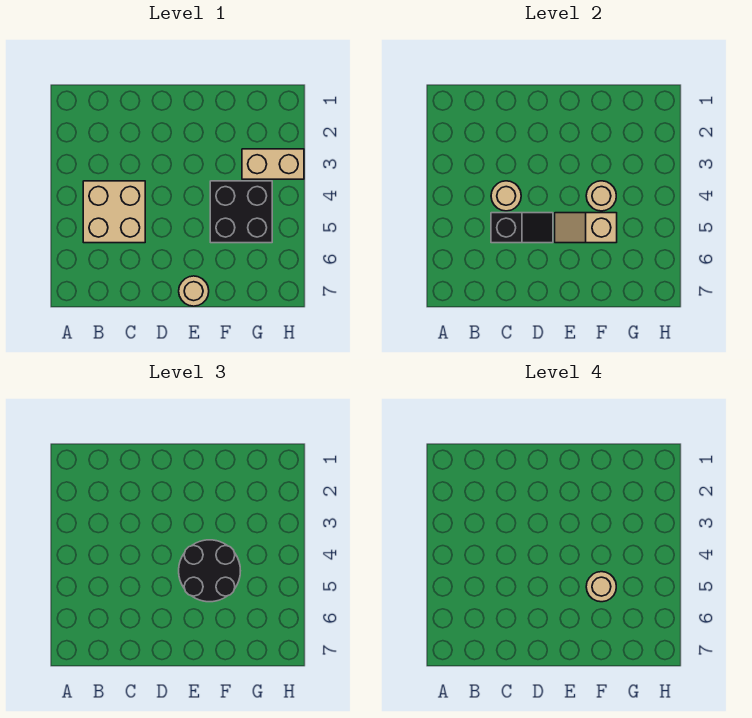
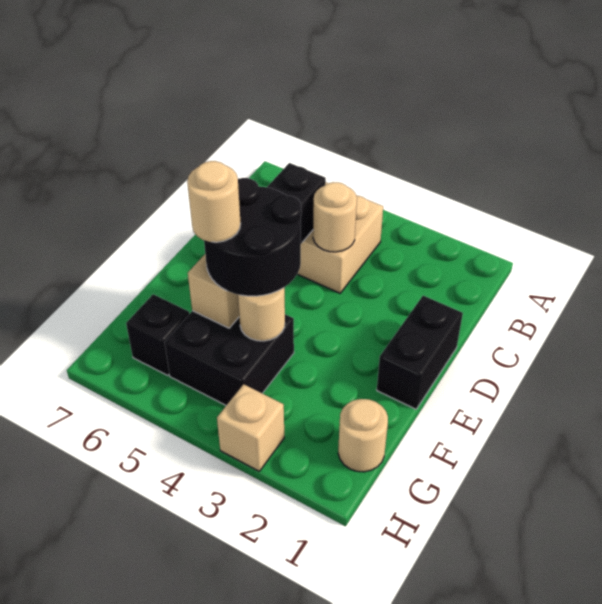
none -> black brick D1:E1 level 1
tan round brick E7 level 1 -> tan round brick G1 level 1
tan brick G3:H3 level 1 -> tan brick H3 level 1
none -> black brick G6 level 1

